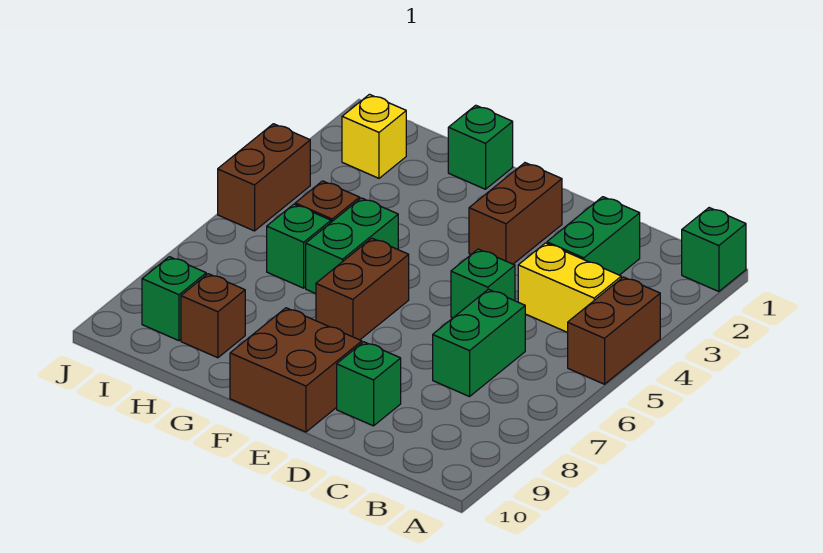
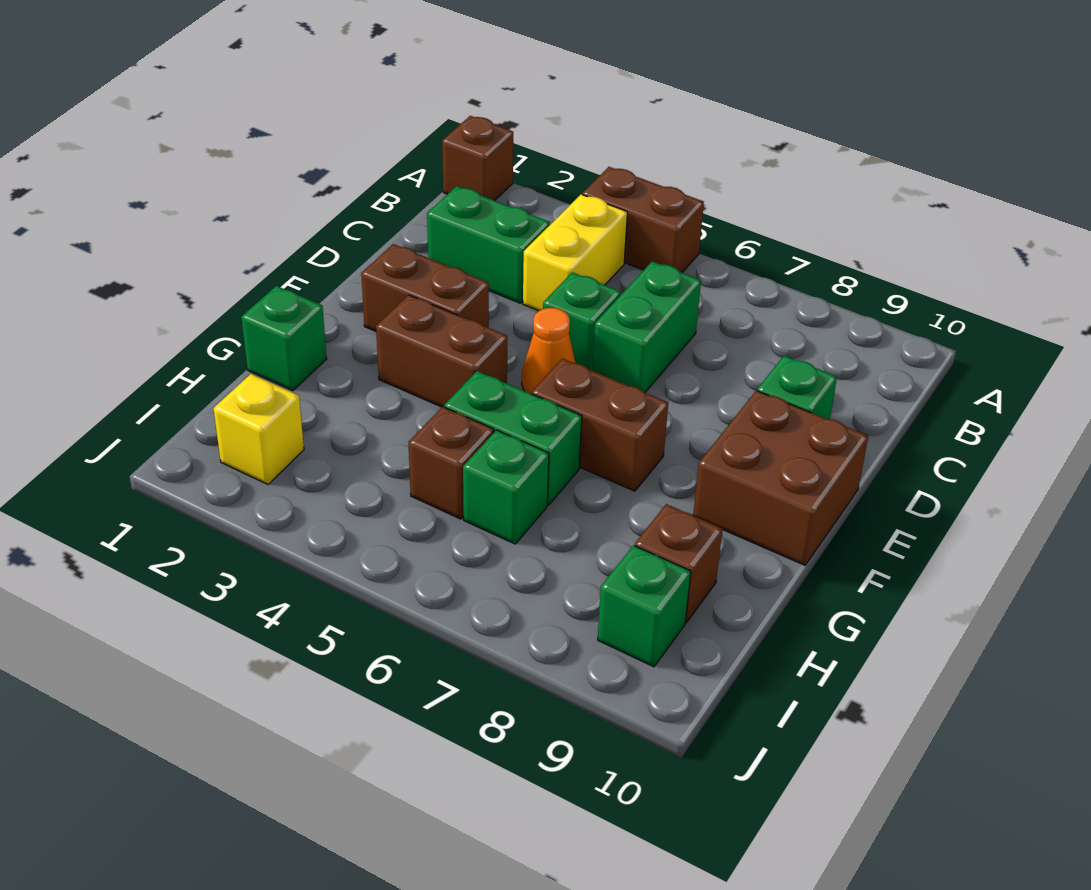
green brick A1 level 1 -> brown brick A1 level 1
green brick C6:C7 level 1 -> green brick C6:D6 level 1
none -> orange cone E5 level 1
brown brick J4:J5 level 1 -> brown brick F3:F4 level 1

